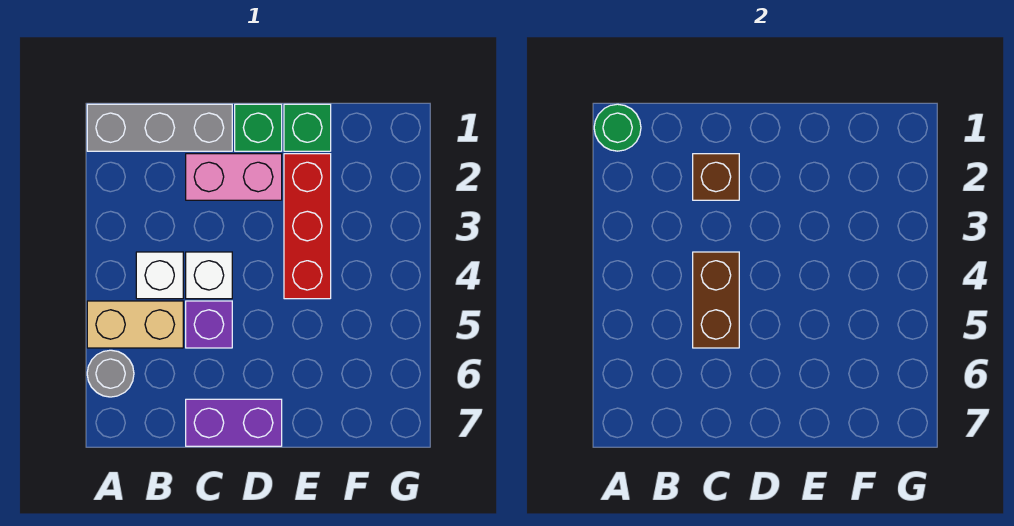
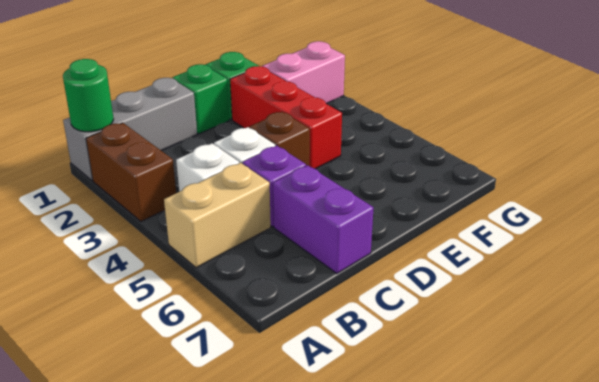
grey round brick A6 level 1 -> none
pink brick C2:D2 level 1 -> pink brick F2:G2 level 1
brown brick C2 level 2 -> brown brick D4 level 1
brown brick C4:C5 level 2 -> brown brick A2:A3 level 1
purple brick C7:D7 level 1 -> purple brick C6:C7 level 1

